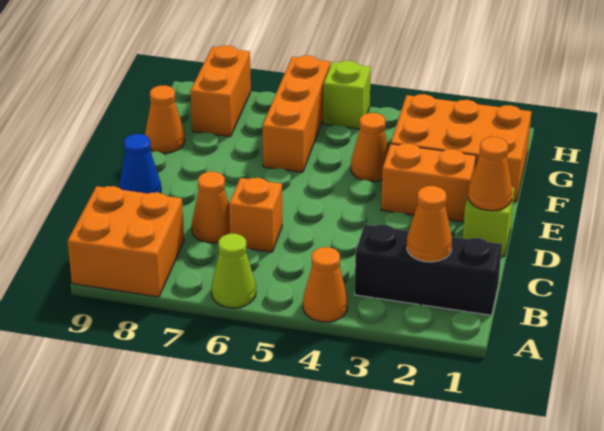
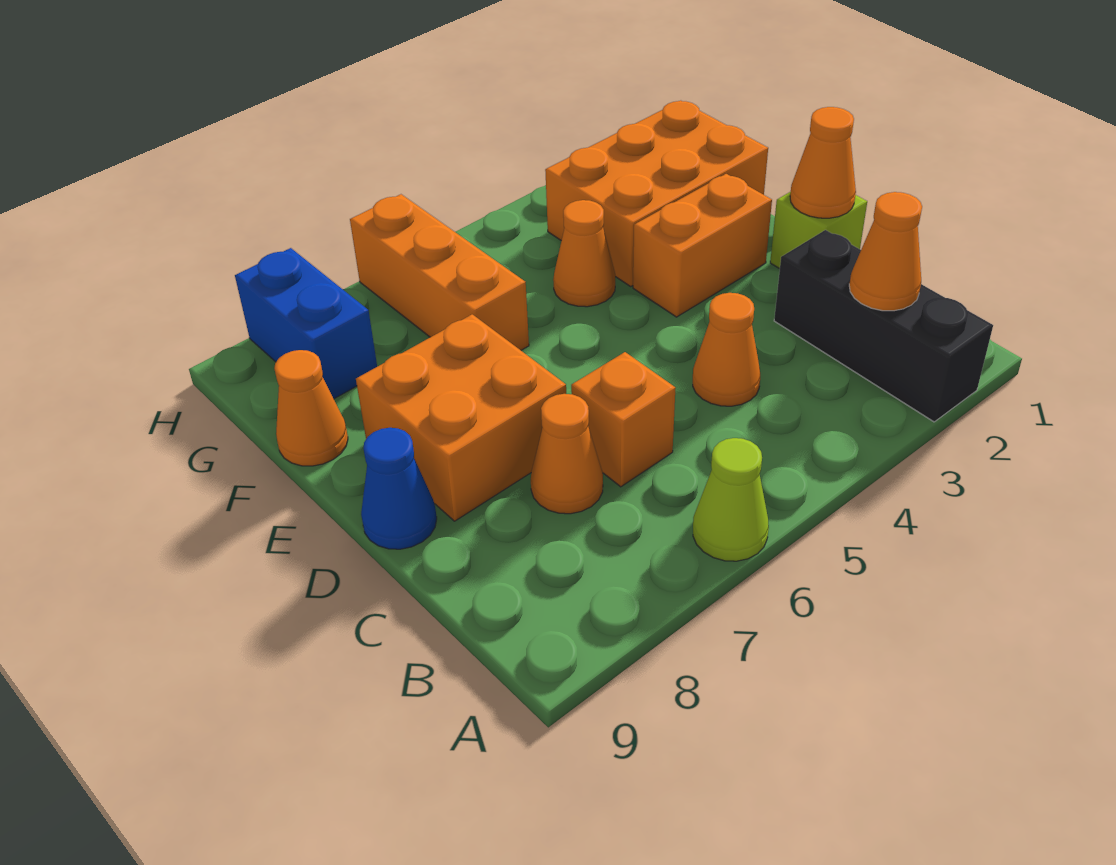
orange cone A4 level 1 -> orange cone C4 level 1
orange brick A8:B9 level 1 -> orange brick D7:E8 level 1
black brick B1:B3 level 1 -> black brick A2:C2 level 1
orange brick G8:H8 level 1 -> blue brick G8:H8 level 1
lime brick H5 level 1 -> none

